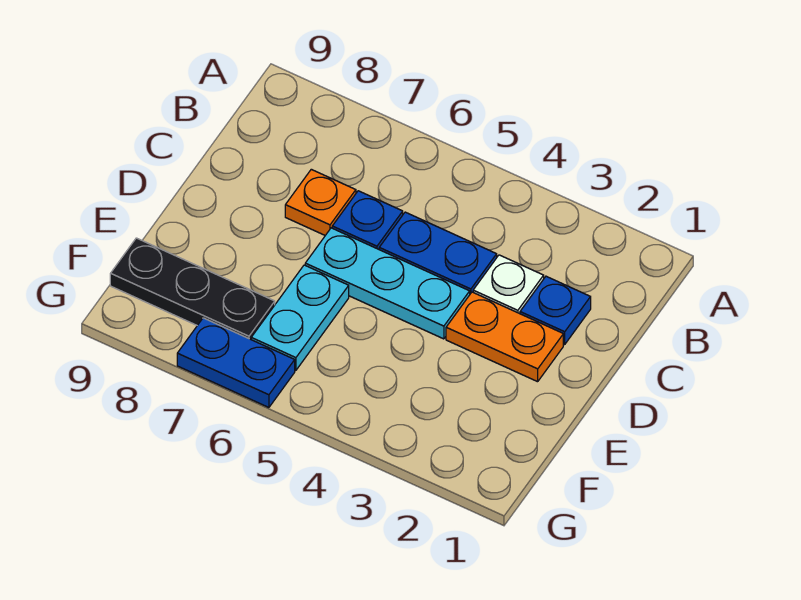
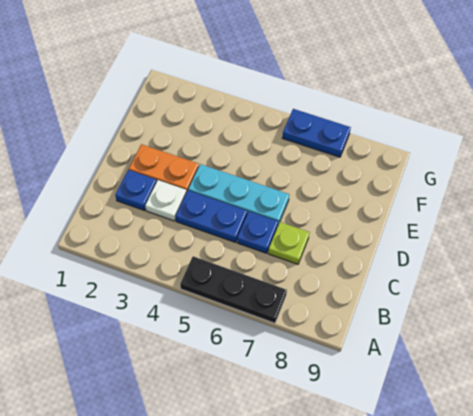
orange plate C7 level 1 -> lime plate C7 level 1
cyan plate E6:F6 level 1 -> none
black plate F7:F9 level 1 -> black plate A5:A7 level 1

